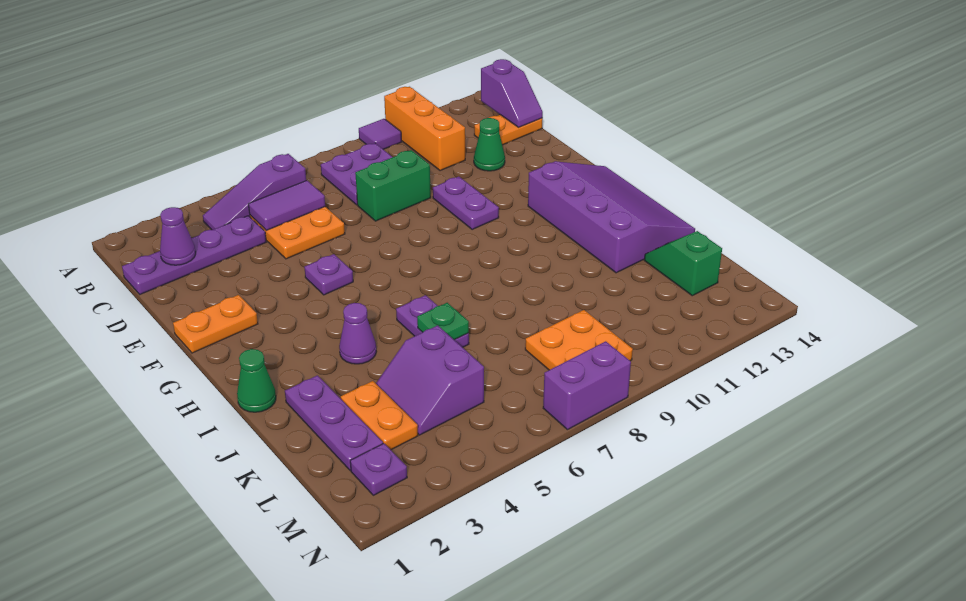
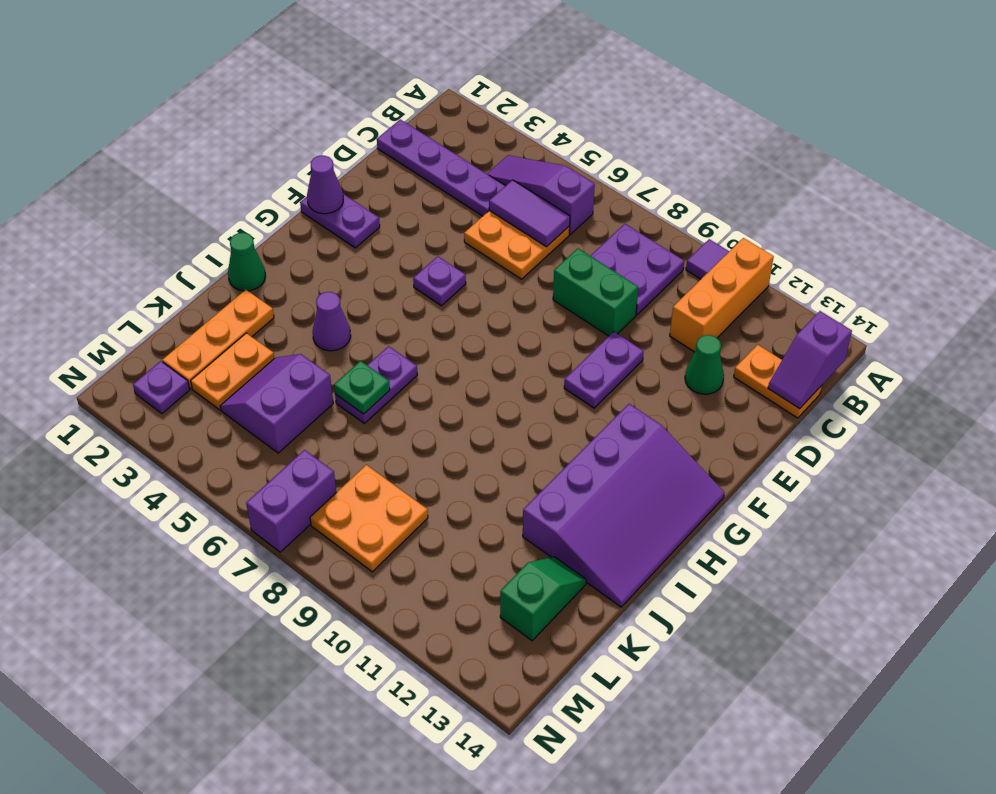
purple cone C2 level 2 -> purple cone F1 level 2
orange plate F1:F2 level 1 -> purple plate F1:F2 level 1
purple plate J2:L2 level 1 -> orange plate J2:L2 level 1
purple brick N7:N8 level 1 -> purple brick M7:N7 level 1

